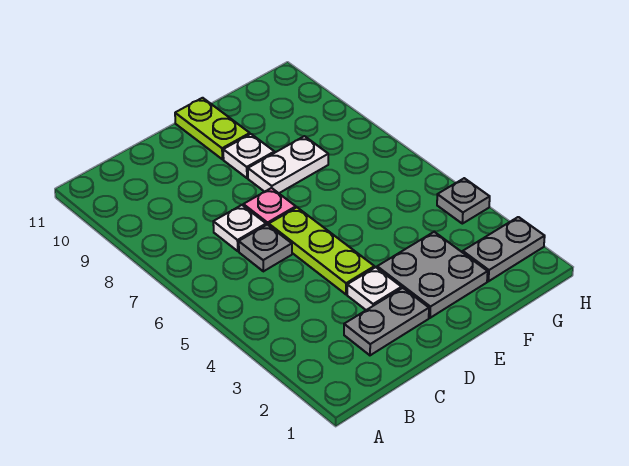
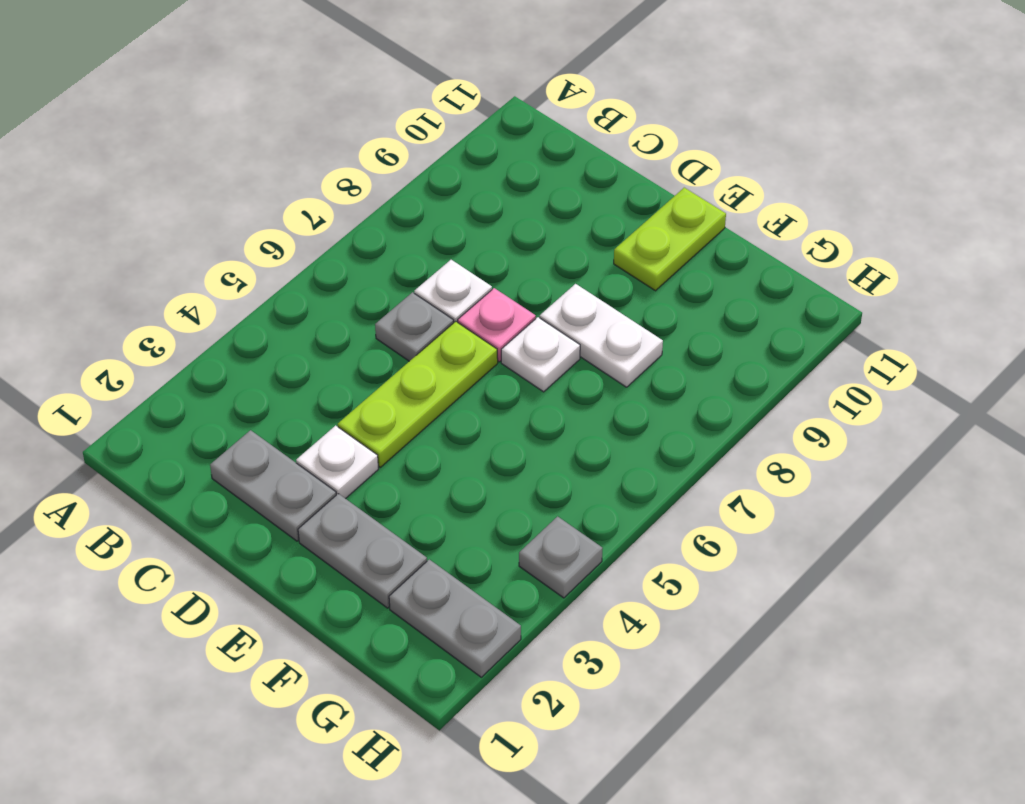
grey plate E2:F3 level 1 -> grey plate E2:F2 level 1
white plate E9 level 1 -> white plate E7 level 1

